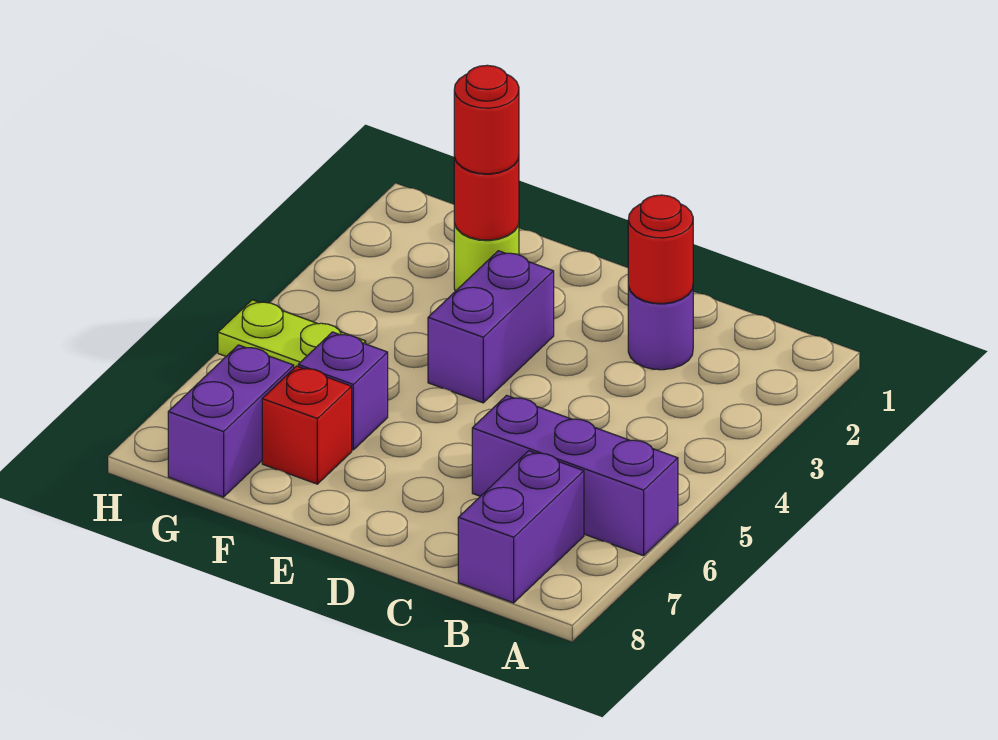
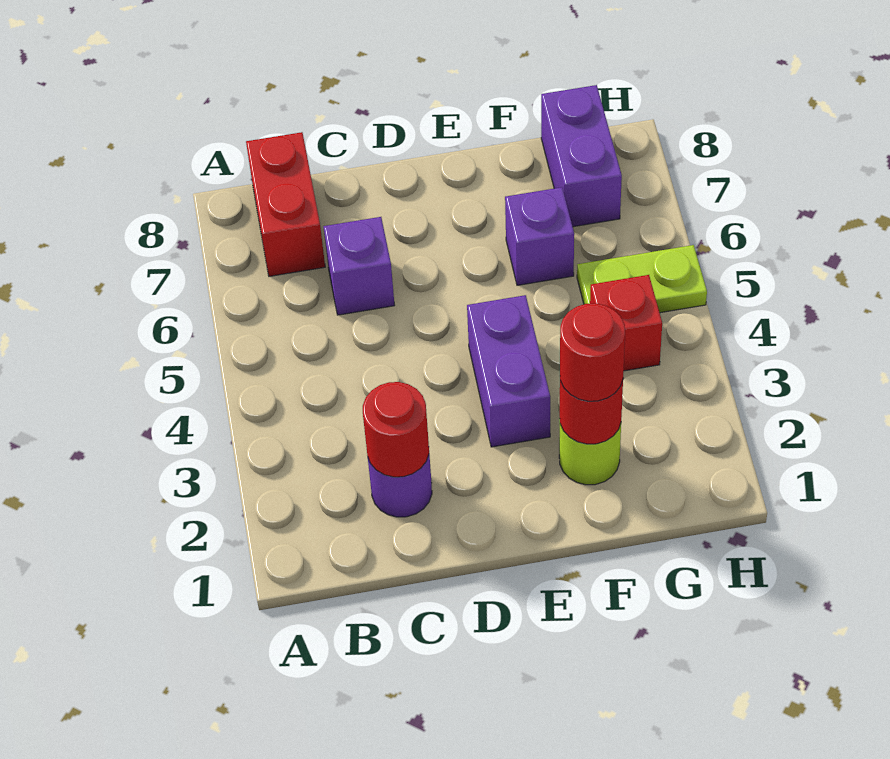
purple brick A6:C6 level 1 -> purple brick C6 level 1
purple brick B7:B8 level 1 -> red brick B7:B8 level 1
red brick F7 level 1 -> red brick G4 level 1

